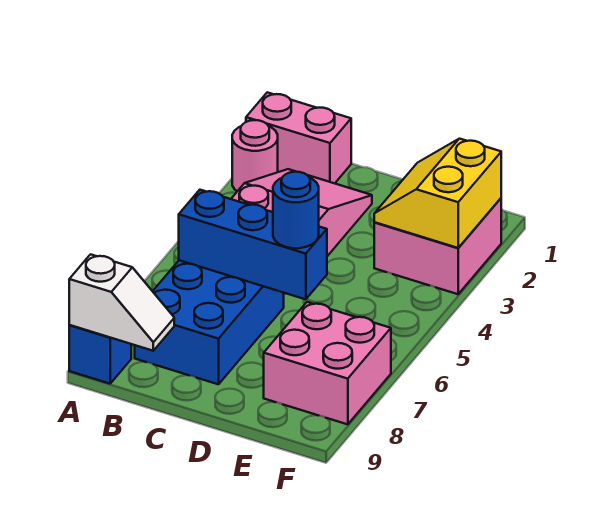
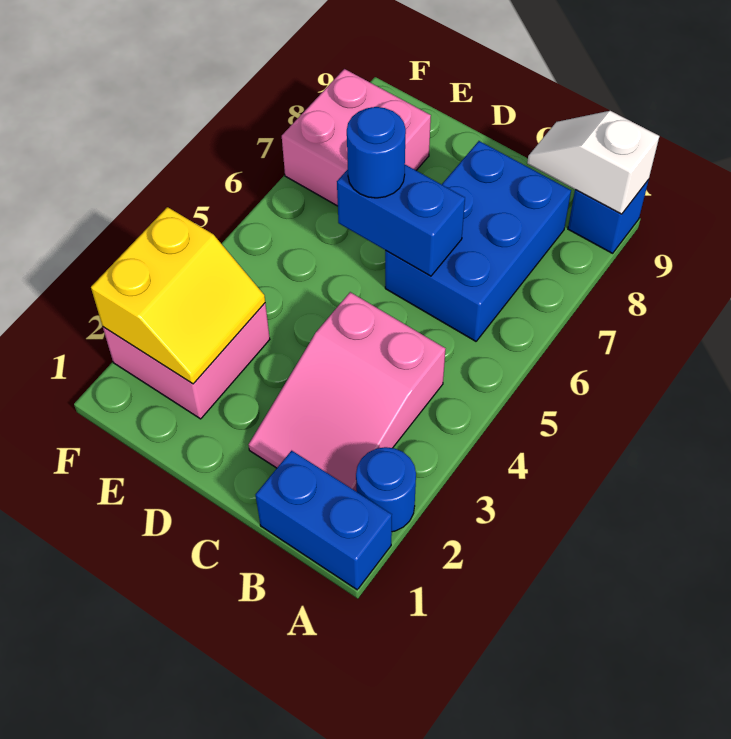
pink brick A1:B1 level 1 -> blue brick A1:B1 level 1
pink round brick A2 level 1 -> blue round brick A2 level 1
blue brick B6:D6 level 2 -> blue brick C6:D6 level 2

